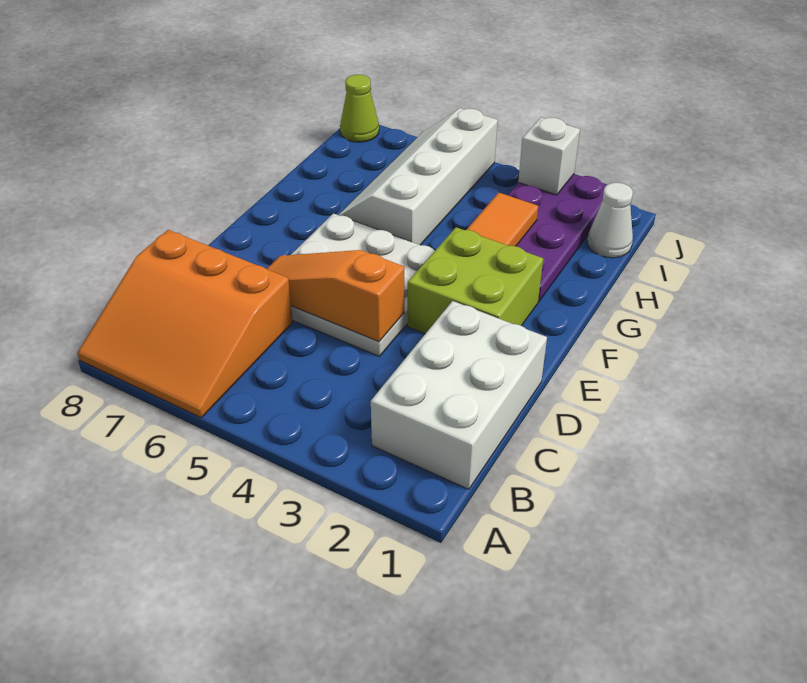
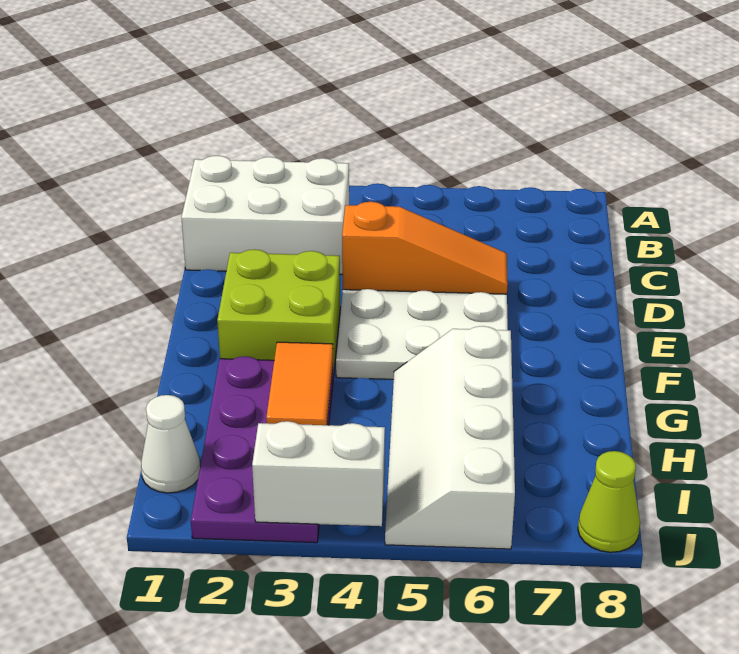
orange slope A6:C8 level 1 top C -> none
white brick B1:D2 level 1 -> white brick B1:C3 level 1
white slope G5:J6 level 1 top 5 -> white slope G5:J6 level 1 top 6
white brick J3 level 2 -> white brick J3:J4 level 2

